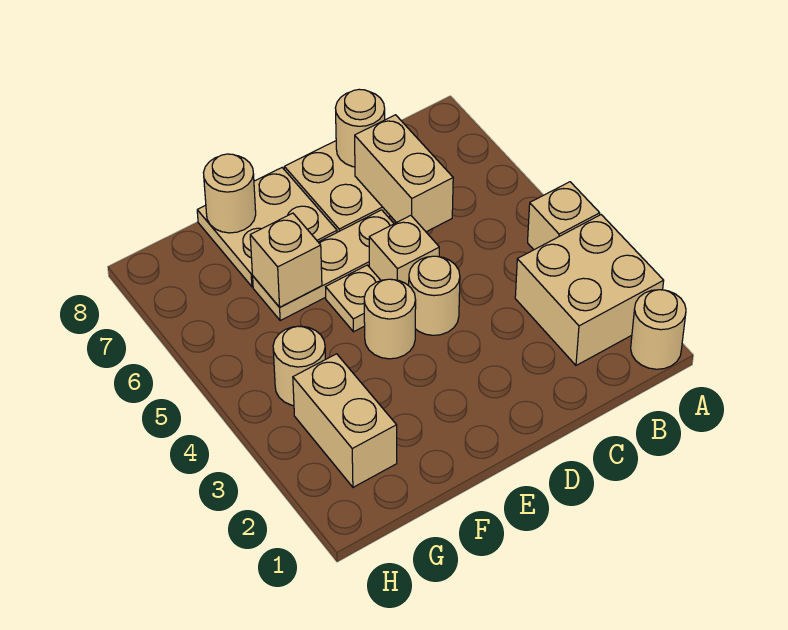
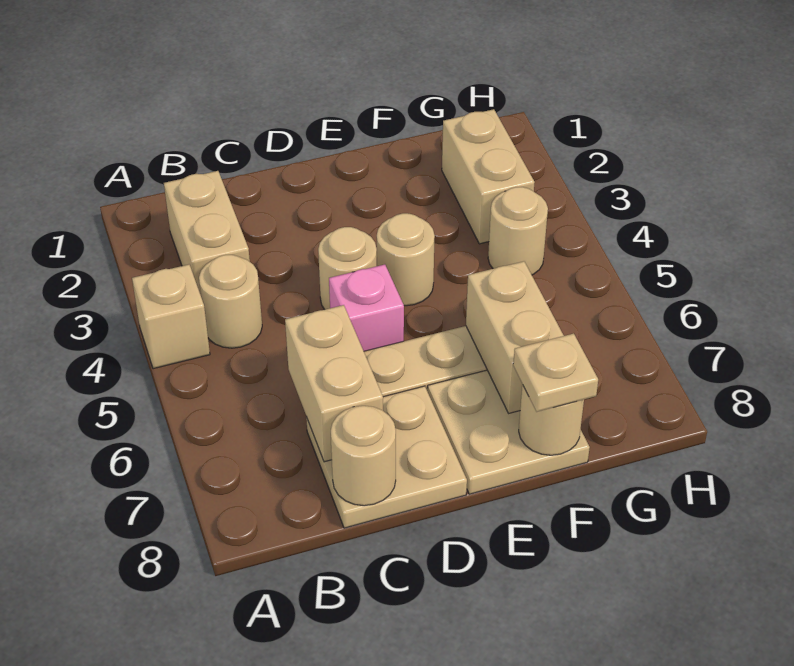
tan round brick A1 level 1 -> tan round brick B4 level 1
tan brick A2:B3 level 1 -> tan brick B2:B3 level 1
tan brick D5 level 1 -> pink brick D5 level 1
tan plate E5 level 1 -> tan plate F8 level 3
tan brick F6 level 2 -> tan brick F6:F7 level 2

